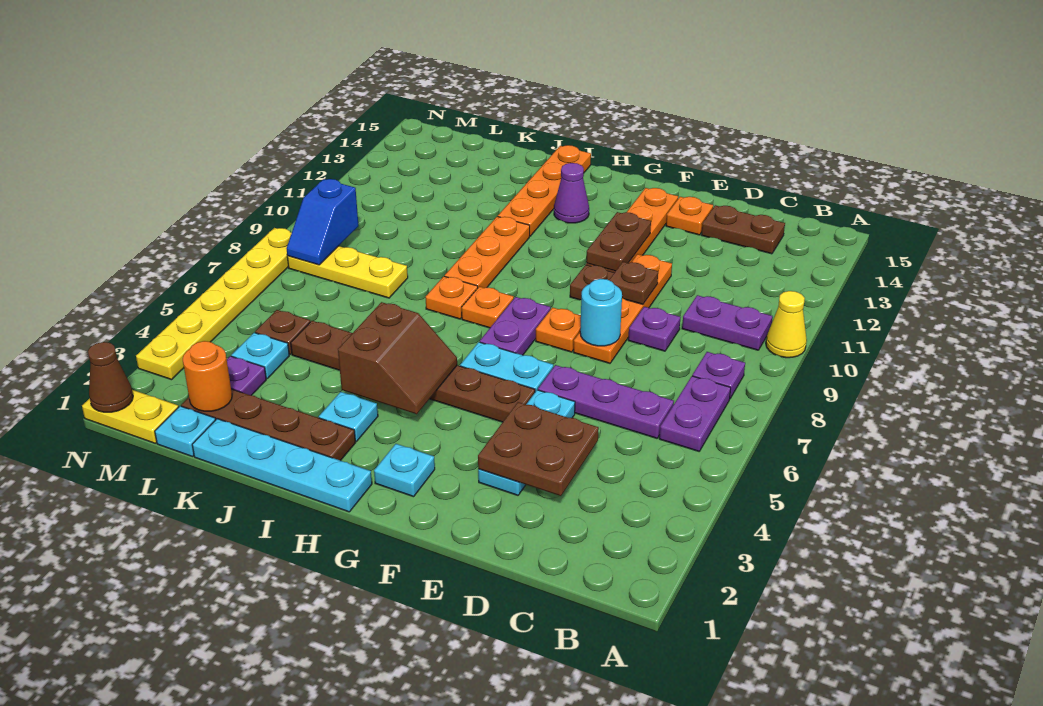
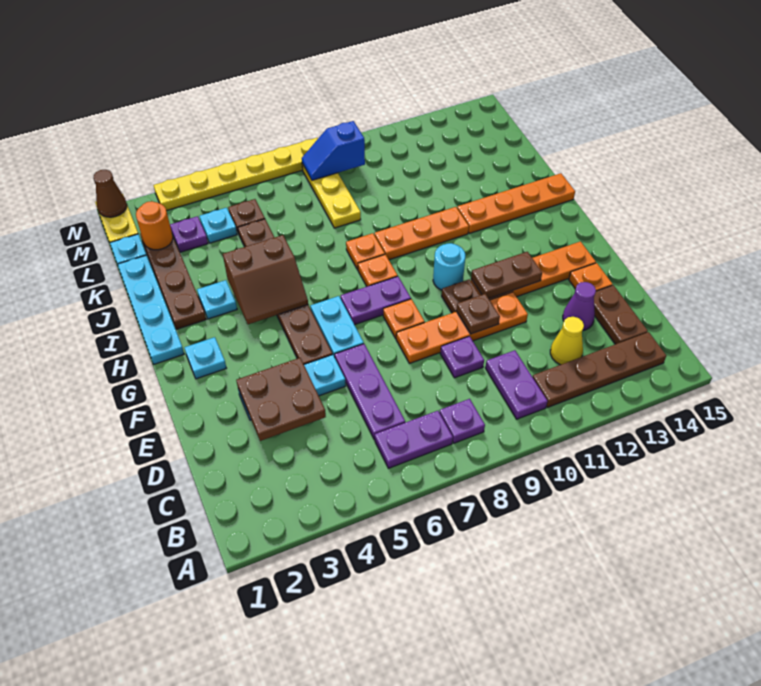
yellow cone A10 level 1 -> yellow cone C12 level 1
none -> brown plate B11:B14 level 1
cyan round brick E8 level 2 -> cyan round brick G10 level 1
purple cone H13 level 1 -> purple cone D13 level 1

